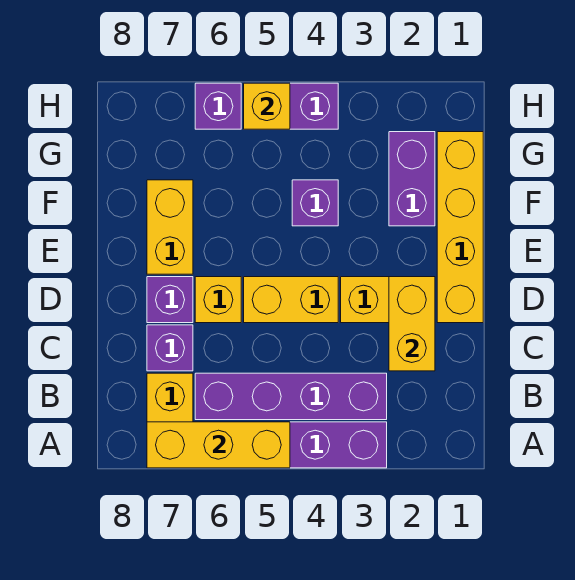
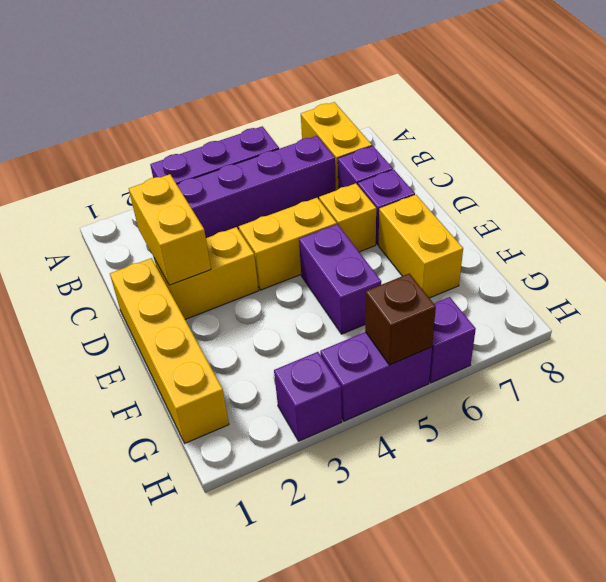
yellow brick A5:A7 level 2 -> none
purple brick F2:G2 level 1 -> purple brick E5:F5 level 1
purple brick F4 level 1 -> purple brick H3 level 1
yellow brick H5 level 2 -> brown brick H5 level 2

